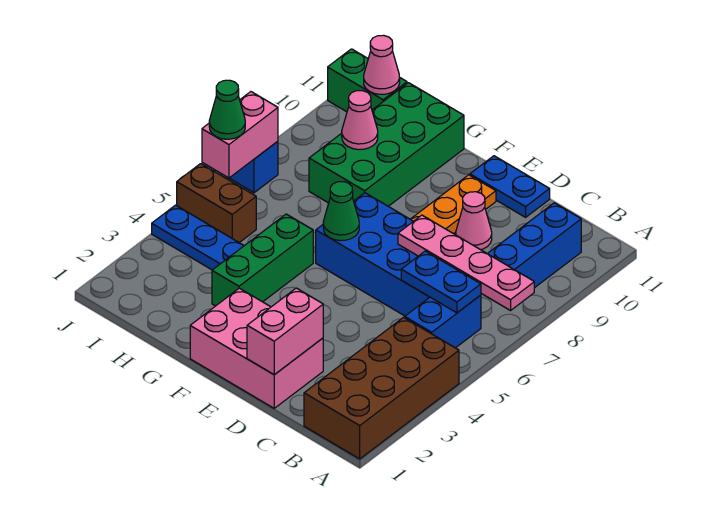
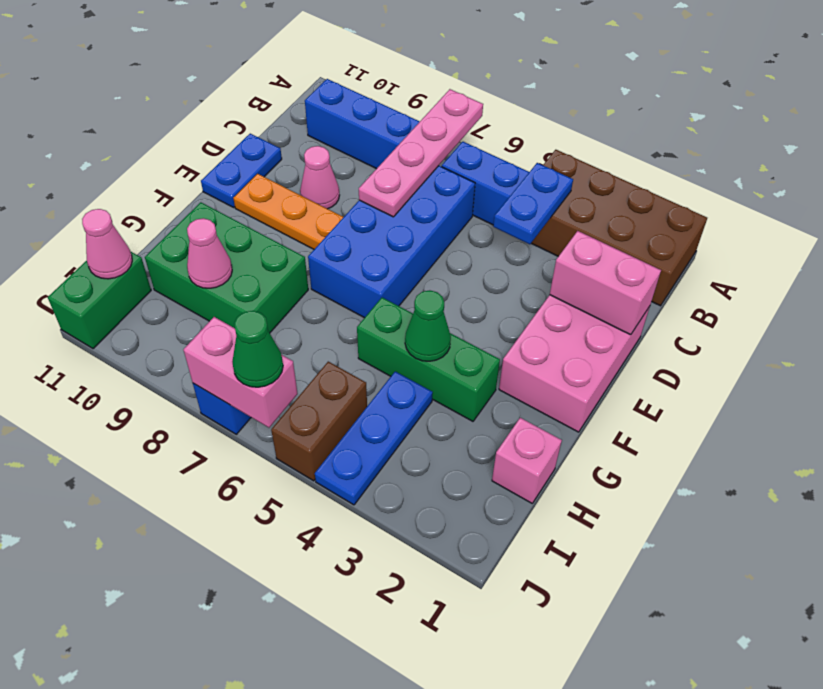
blue plate B6:C6 level 2 -> blue plate B4:C4 level 2
green cone F6 level 2 -> green cone G4 level 2
green brick G8:H11 level 1 -> green brick G8:H10 level 1
none -> pink brick H1 level 1

